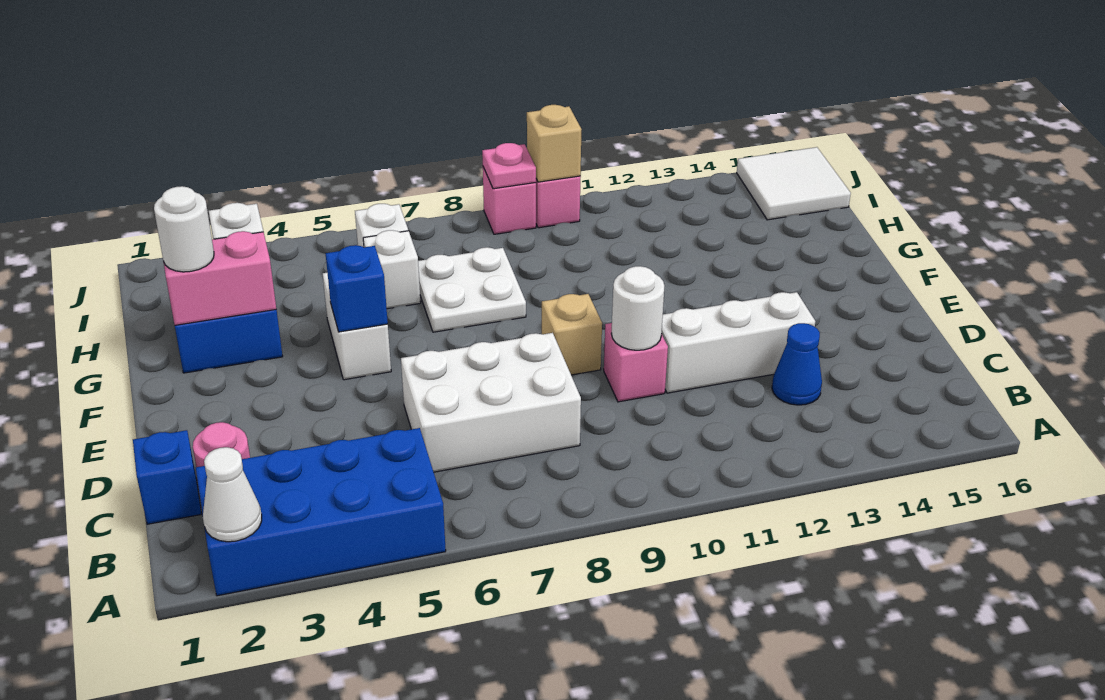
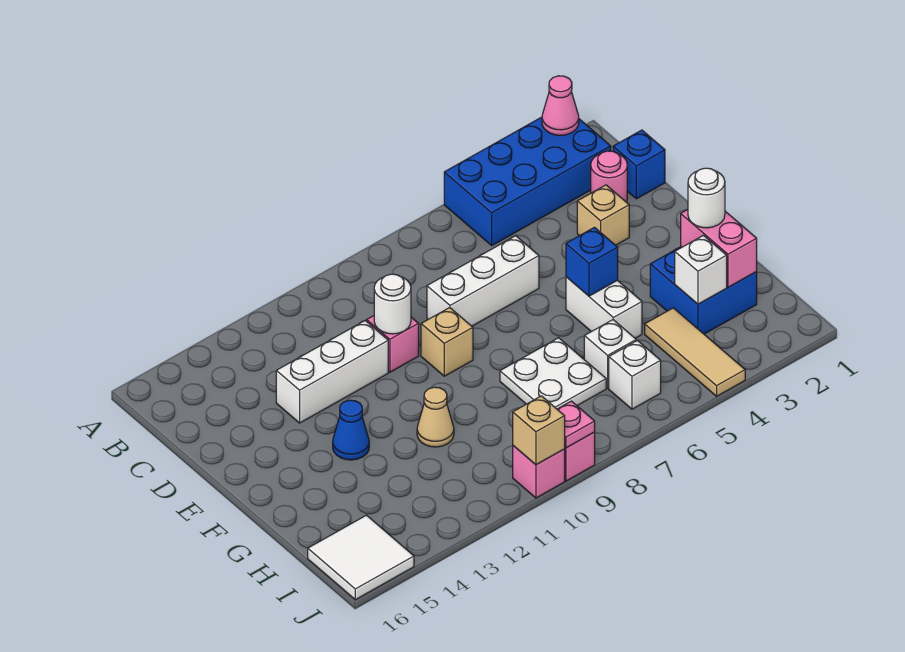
white cone A2 level 2 -> pink cone A2 level 2
white brick C6:D8 level 1 -> white brick D6:D8 level 1
blue cone C13 level 1 -> blue cone F13 level 1
none -> tan brick D3 level 1
pink brick G2:G3 level 2 -> pink brick G2:H2 level 2
none -> tan cone G11 level 1
none -> tan tile H4:J4 level 1

